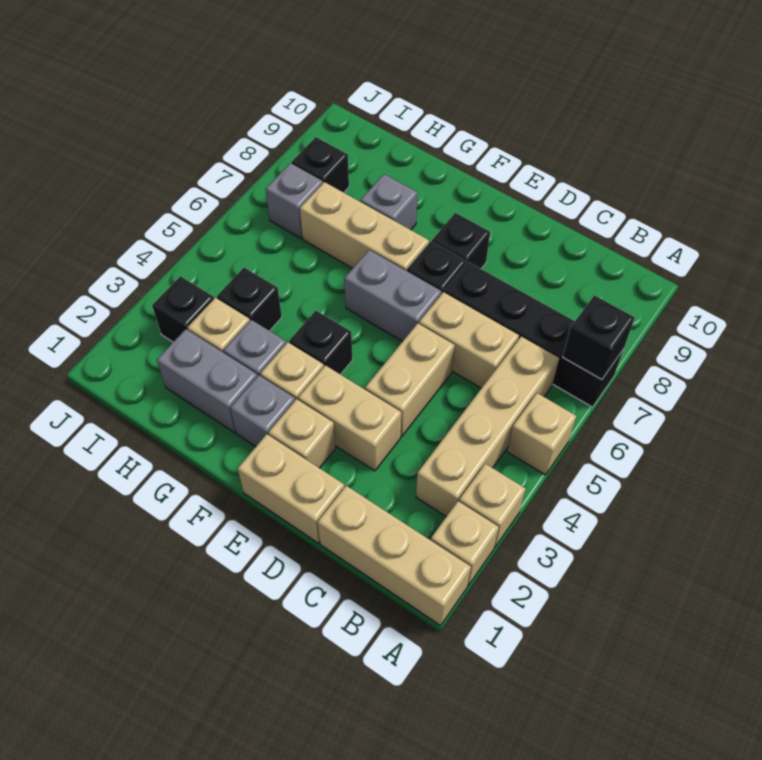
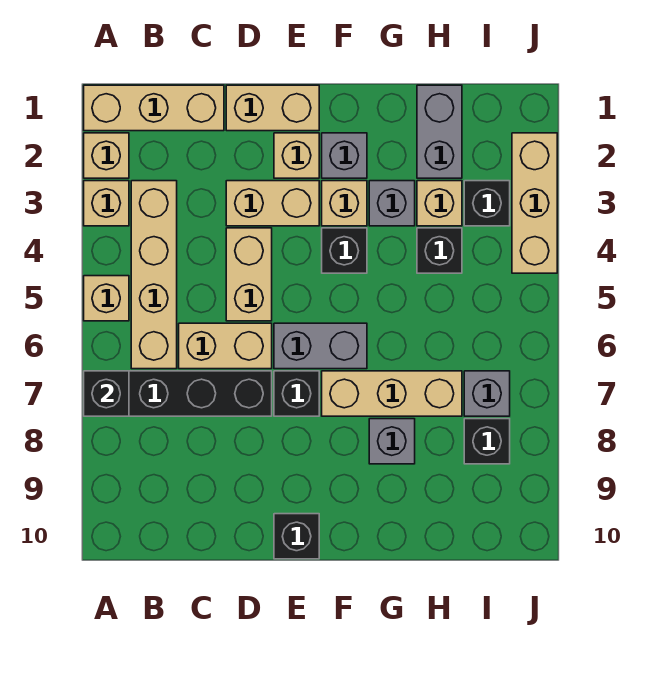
black brick E8 level 1 -> black brick E10 level 1
grey brick G2:H2 level 1 -> grey brick H1:H2 level 1
none -> tan brick J2:J4 level 1

